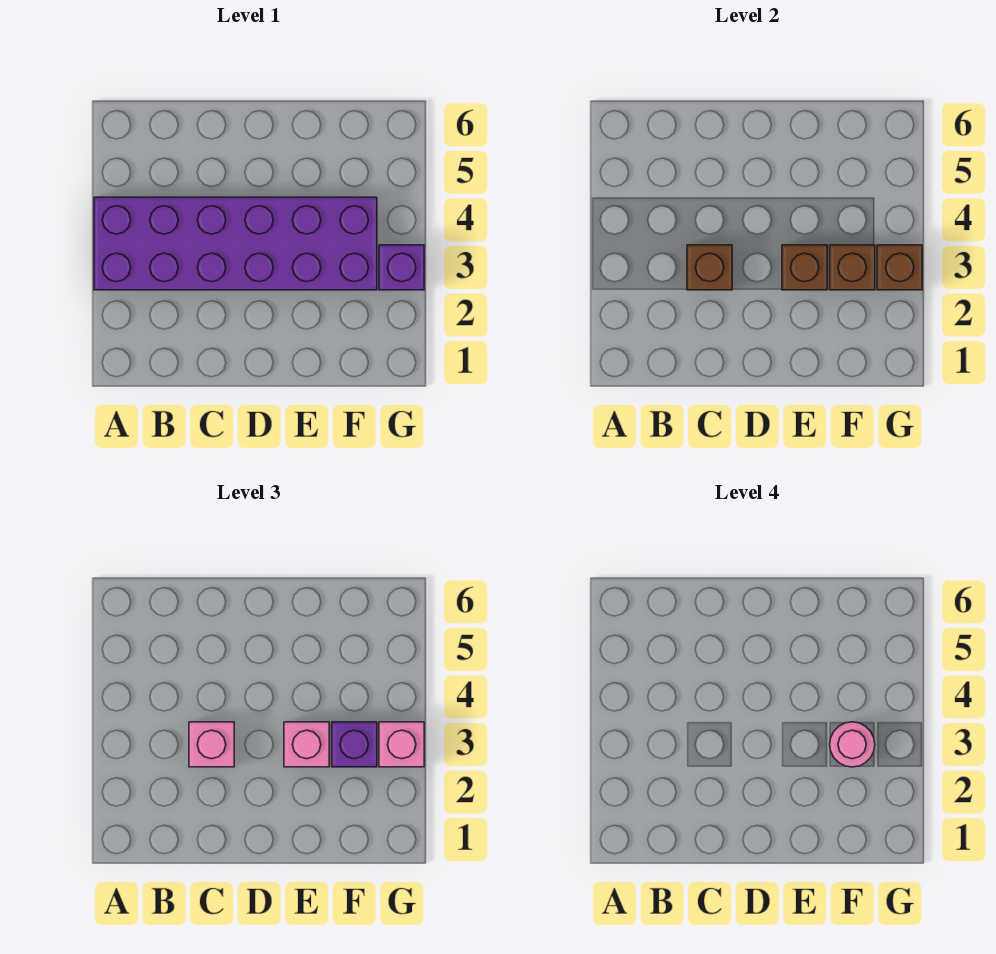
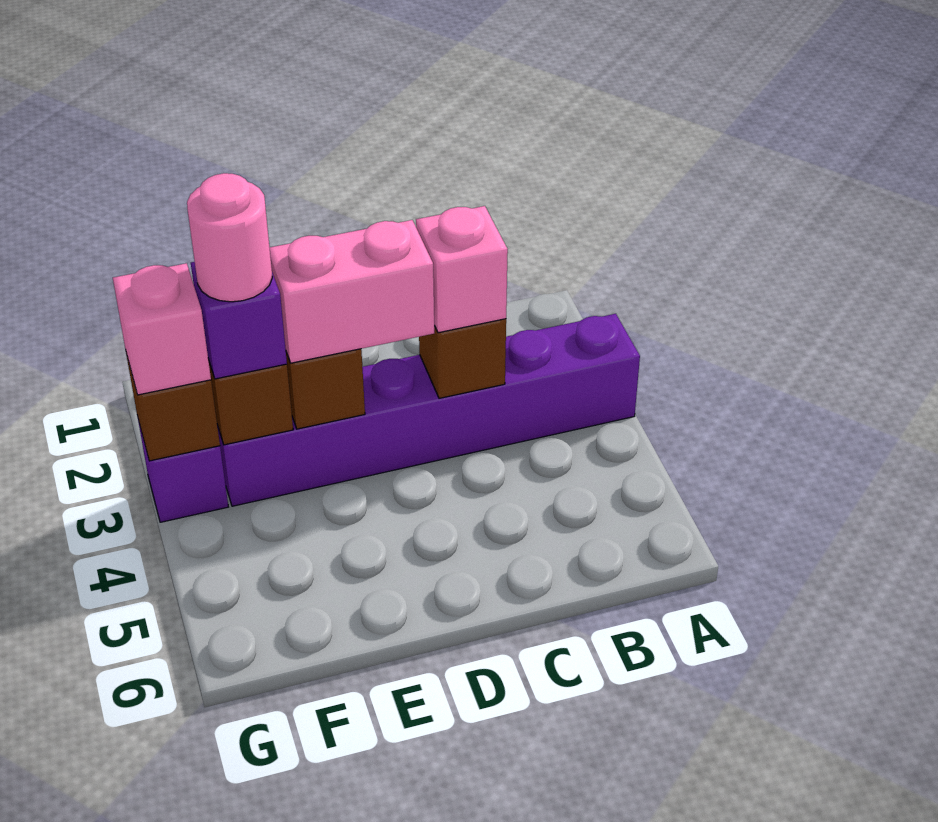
purple brick A3:F4 level 1 -> purple brick A3:F3 level 1
pink brick E3 level 3 -> pink brick D3:E3 level 3

